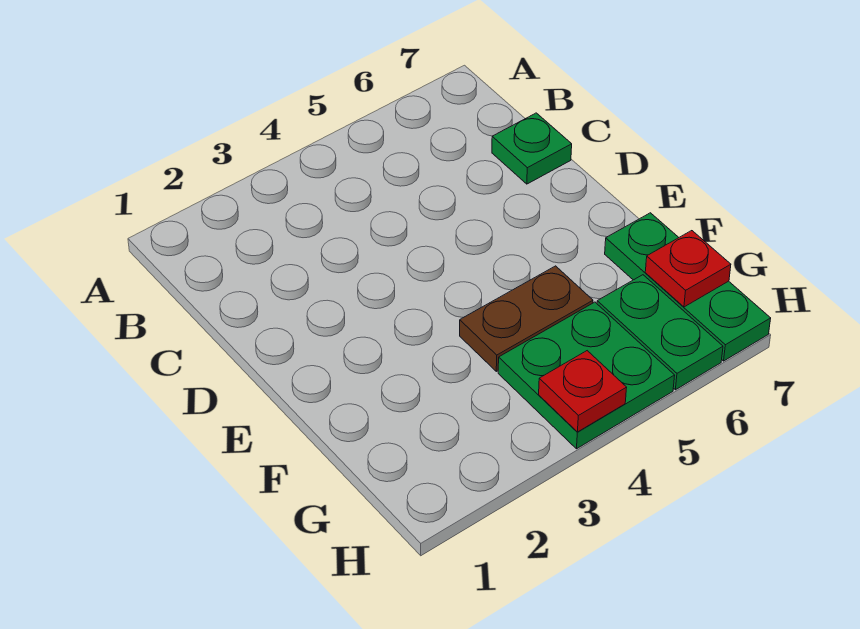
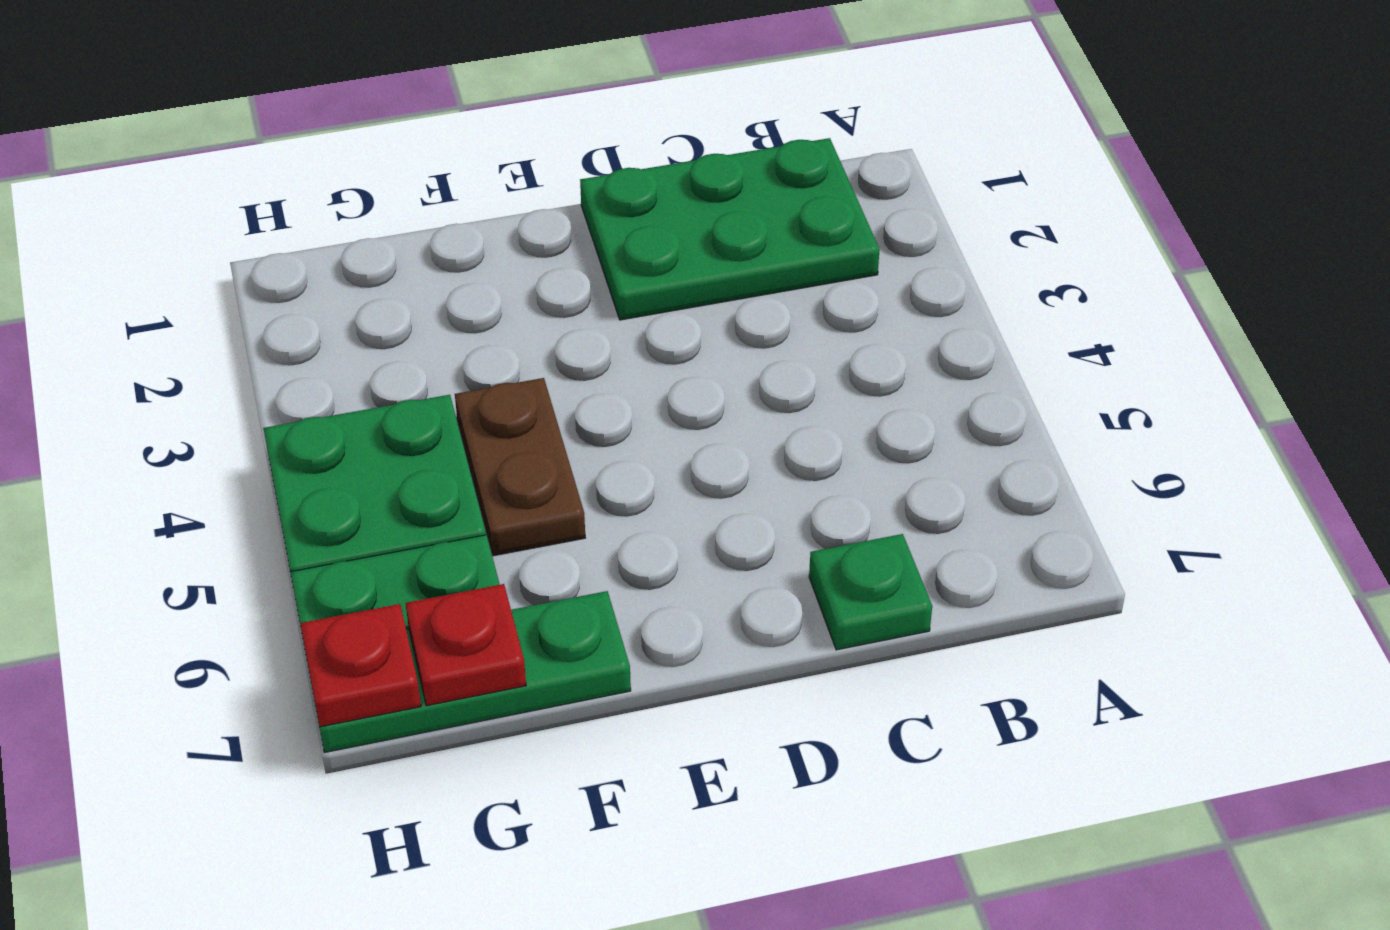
none -> green plate B1:D2 level 1
red plate H4 level 2 -> red plate H7 level 2

